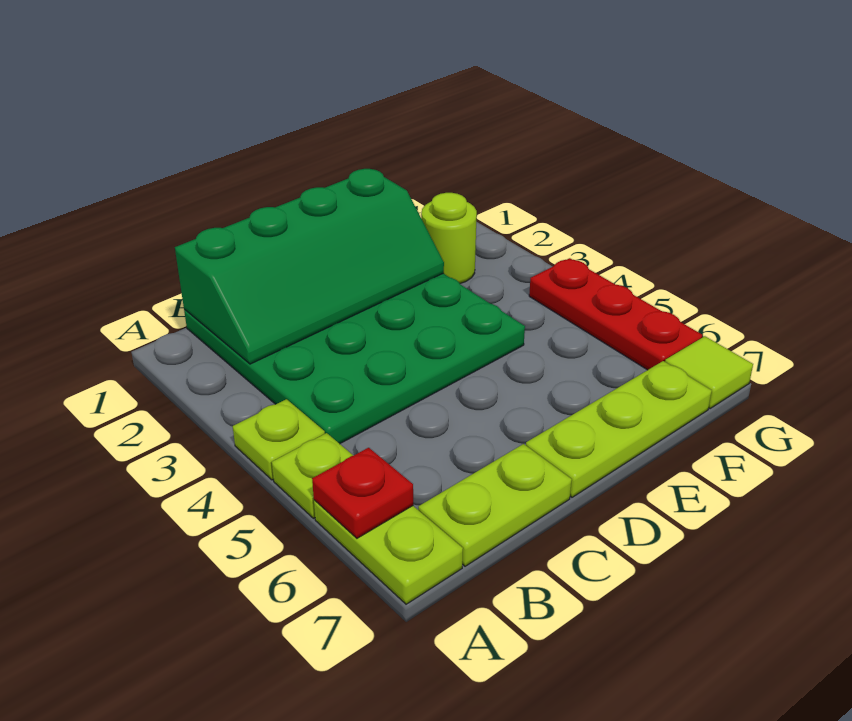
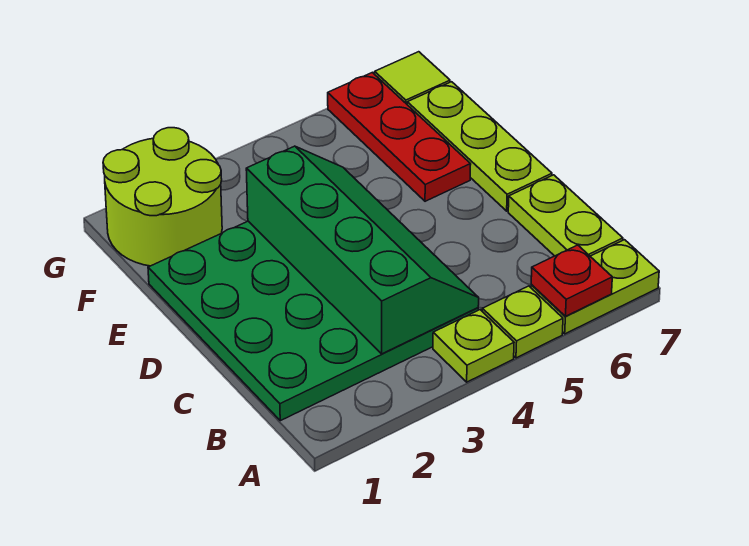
green slope B1:E2 level 2 top 1 -> green slope B3:E4 level 2 top 3
lime round brick F2 level 1 -> lime round brick F1:G2 level 1
red plate G4:G6 level 1 -> red plate E6:G6 level 1

